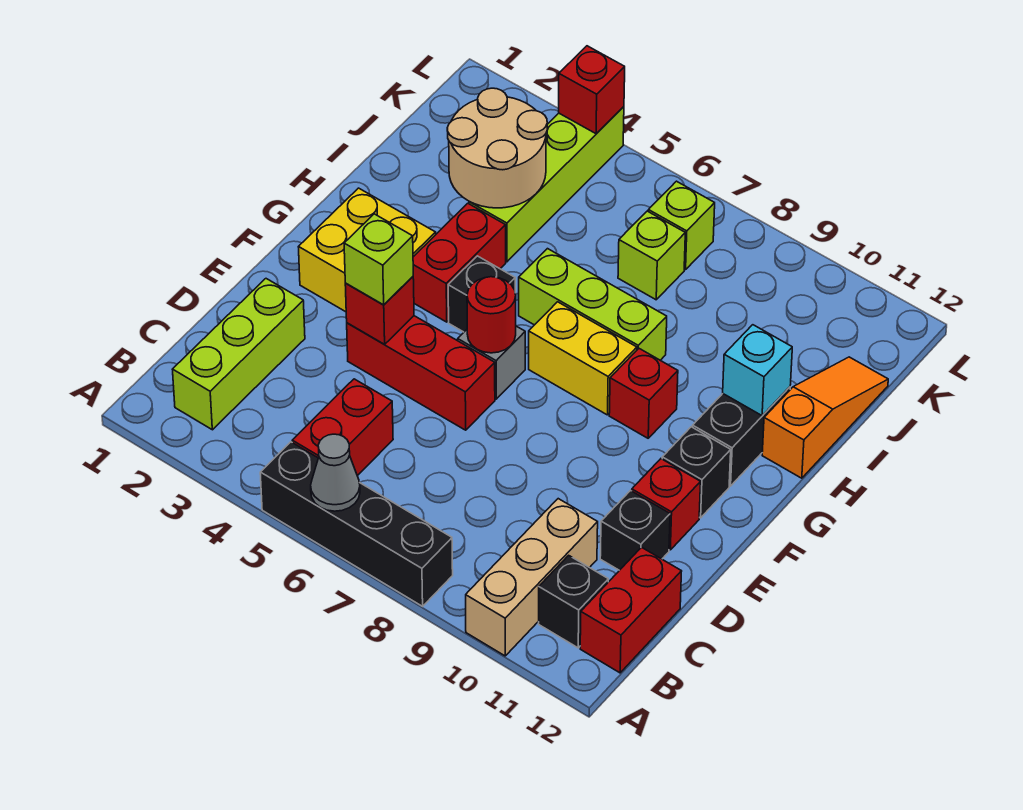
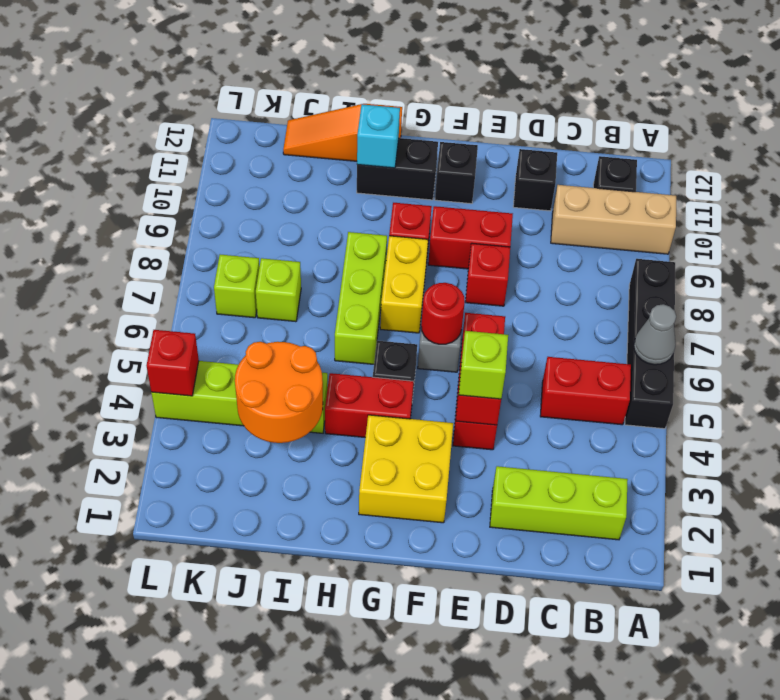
red brick B12:C12 level 1 -> red brick E9:F9 level 1
red brick E11 level 1 -> red brick E8 level 1
tan round brick I3:J4 level 2 -> orange round brick I3:J4 level 2

